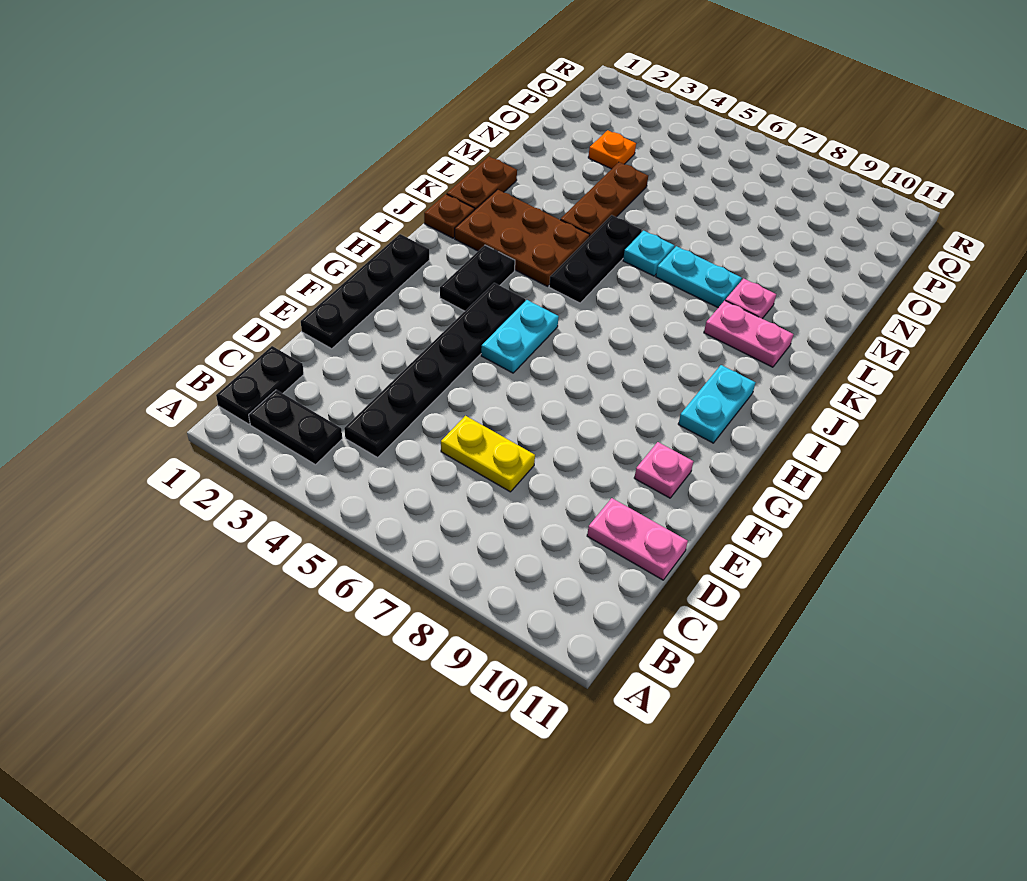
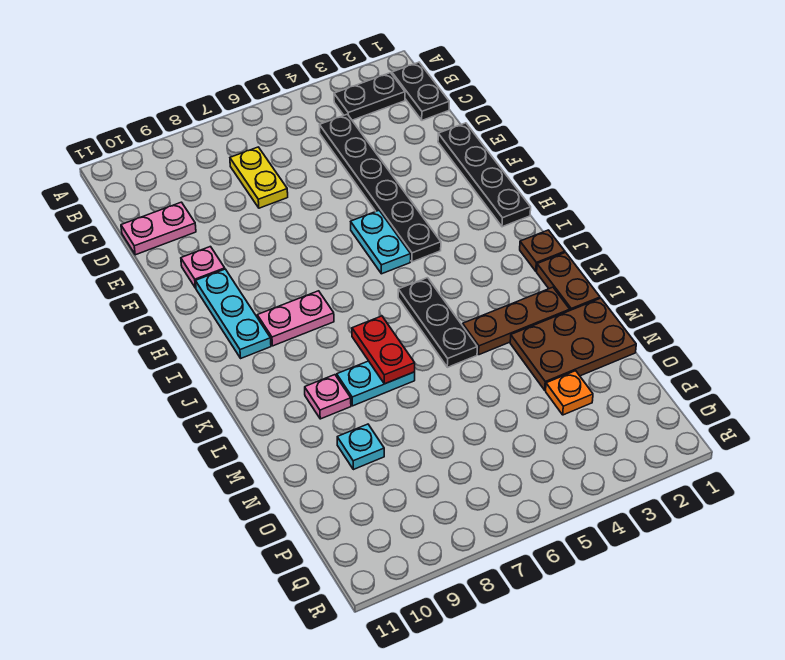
yellow plate D6:D7 level 1 -> yellow plate C7:D7 level 1
black plate H3:I3 level 1 -> none
cyan plate H10:I10 level 1 -> cyan plate G10:I10 level 1
brown plate J2:K4 level 1 -> brown plate M1:N3 level 1
none -> red plate K7:L7 level 2
pink plate K9:K10 level 1 -> pink plate I8:I9 level 1
brown plate L4:N4 level 1 -> brown plate L2:L4 level 1
cyan plate L6 level 1 -> cyan plate N9 level 1

